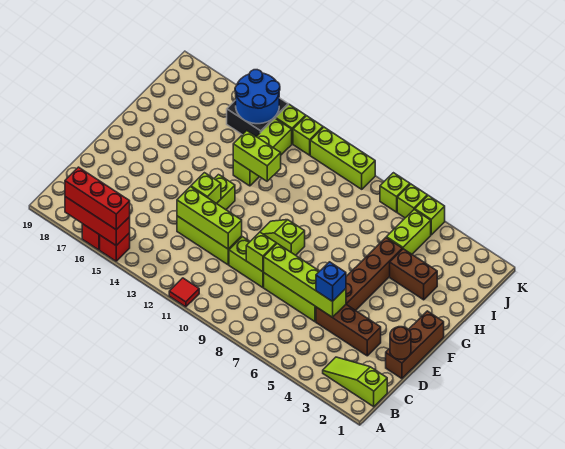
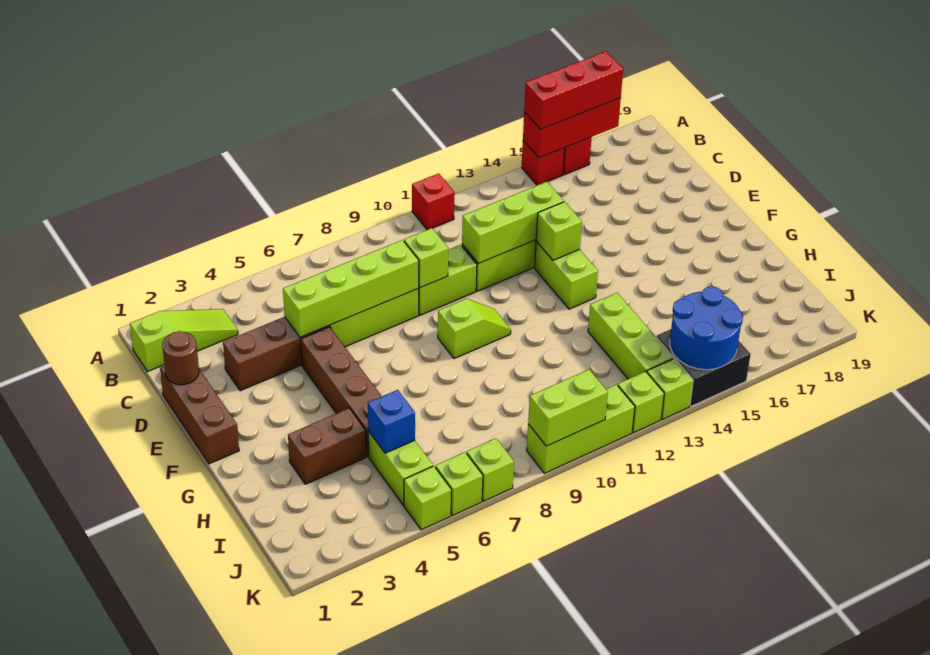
red tile A11 level 1 -> red brick A11 level 1
blue brick D5 level 3 -> blue brick I5 level 2
lime brick H12:H13 level 2 -> lime brick K9:K10 level 2

